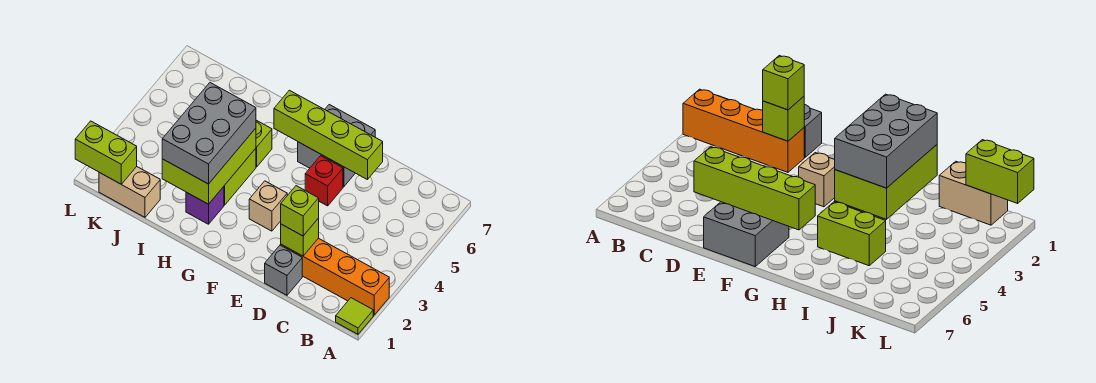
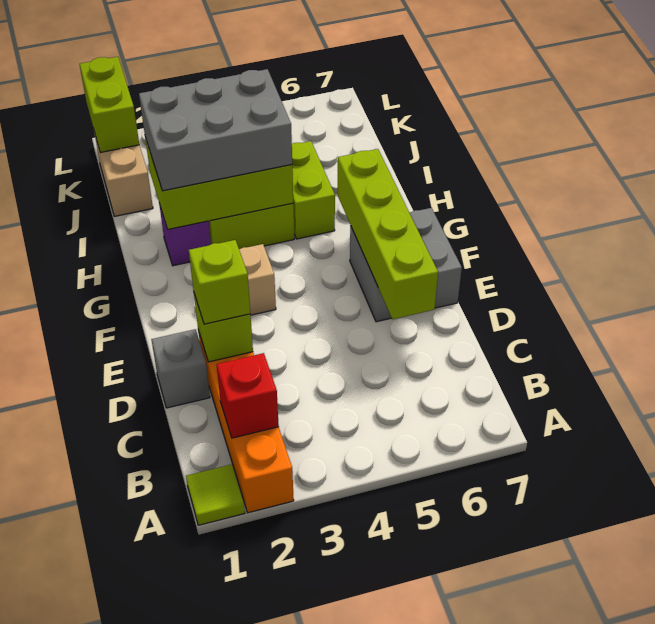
red brick E5 level 1 -> red brick B2 level 2

